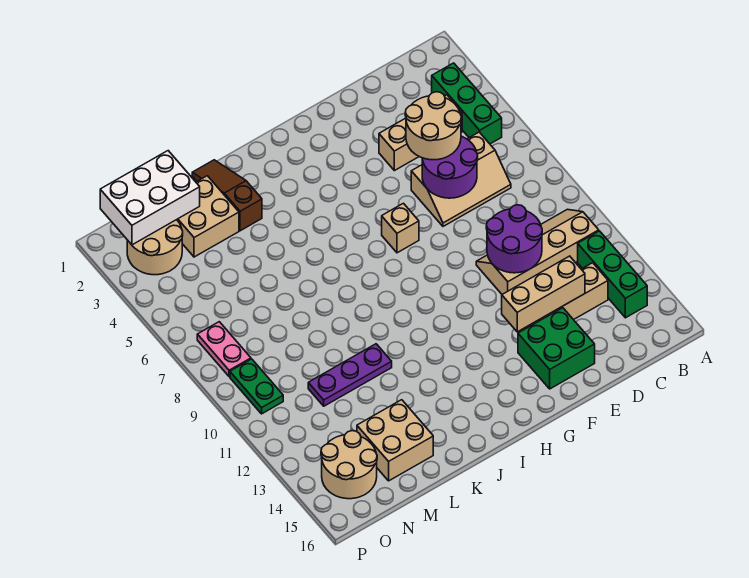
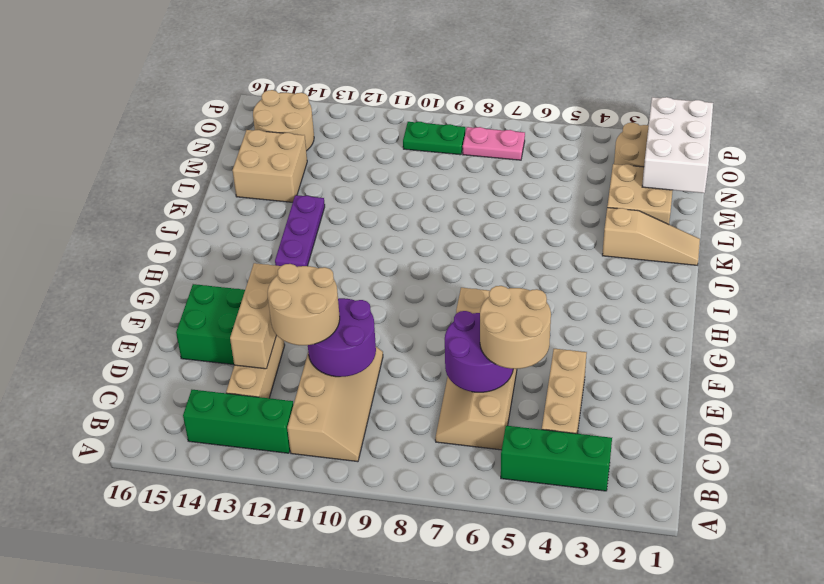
none -> tan round brick D11:E12 level 3
brown slope K1:K3 level 1 top 3 -> tan slope K1:K3 level 1 top 3
purple plate K11:M11 level 1 -> purple plate I13:K13 level 1

